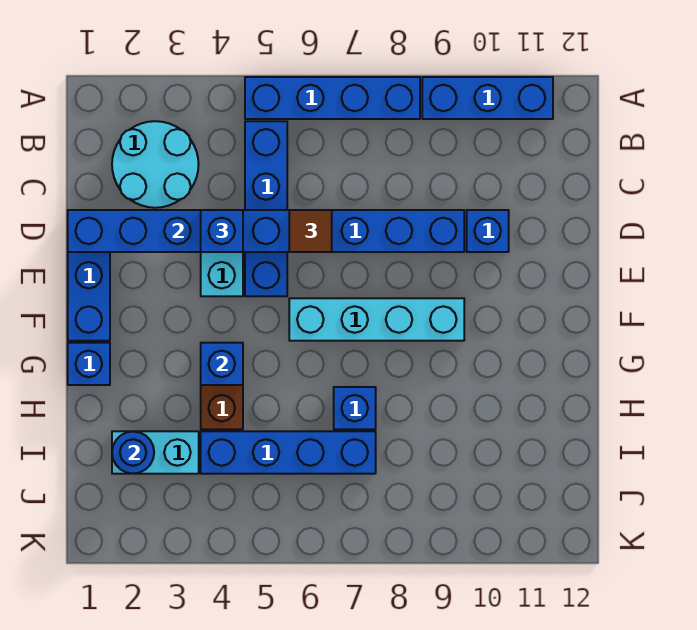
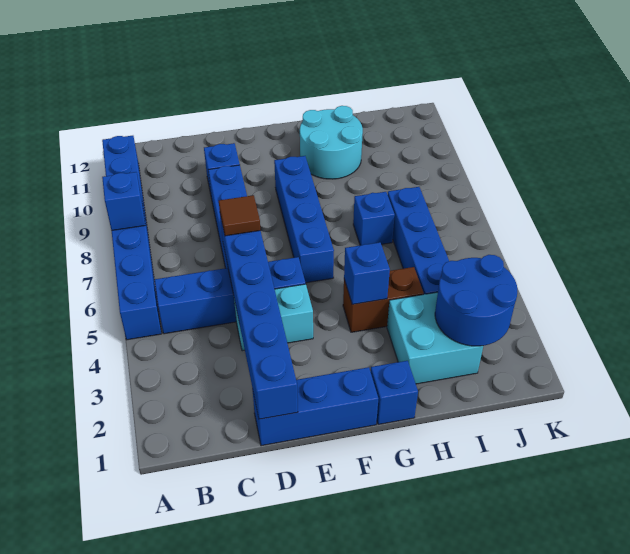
cyan round brick B2:C3 level 1 -> cyan round brick G10:H11 level 1
blue brick D4 level 3 -> blue brick A8 level 2
cyan brick F6:F9 level 1 -> blue brick F6:F9 level 1
cyan brick I2:I3 level 1 -> cyan brick H2:I3 level 1
blue round brick I2 level 2 -> blue round brick I2:J3 level 2

